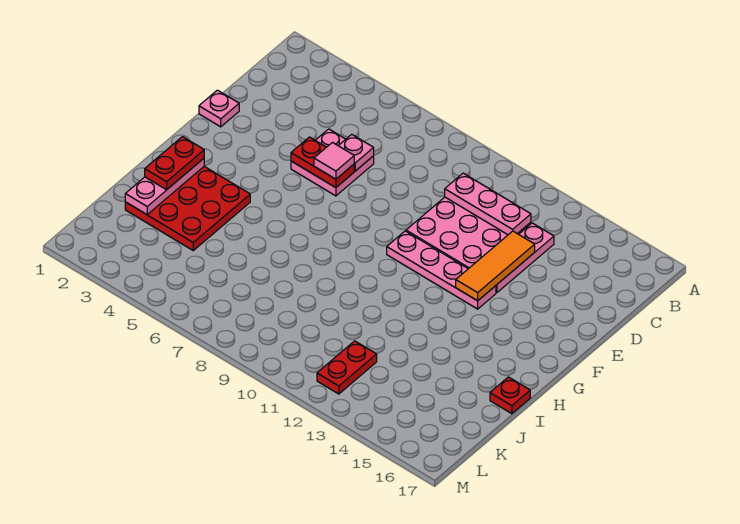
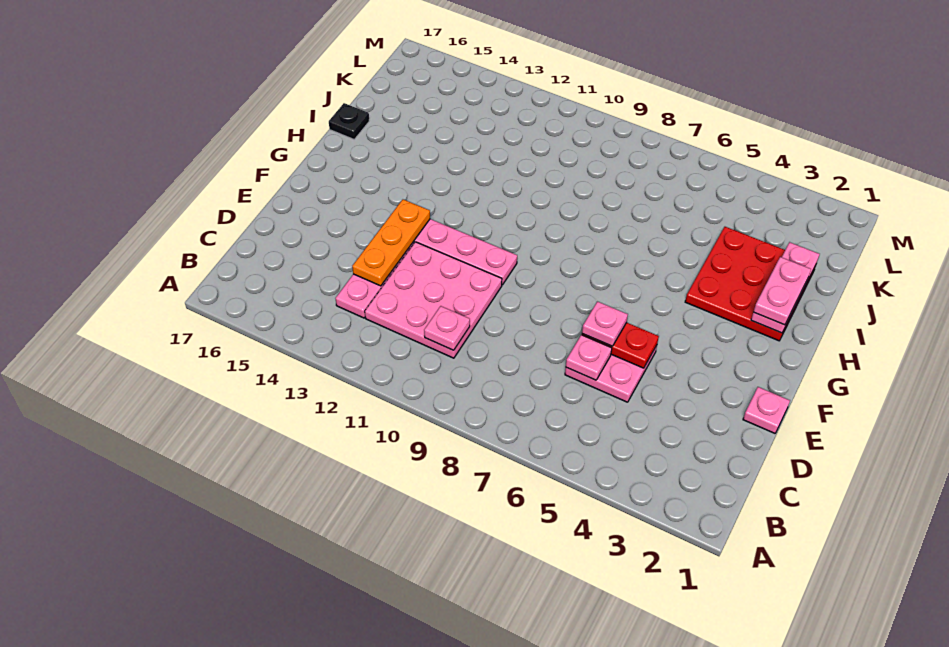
pink plate C10:C12 level 2 -> pink plate C10 level 2
orange tile D13:F13 level 2 -> orange plate D13:F13 level 2
pink tile E6 level 3 -> pink plate E6 level 3
red plate H2:I2 level 3 -> pink plate H2:I2 level 3
red plate I17 level 1 -> black plate I17 level 1
red plate K12:L12 level 1 -> none

